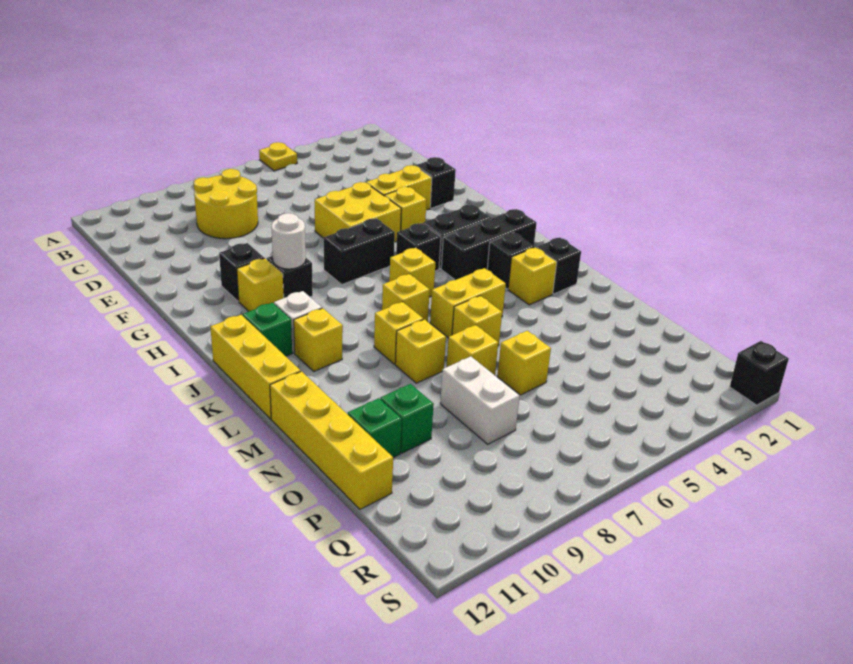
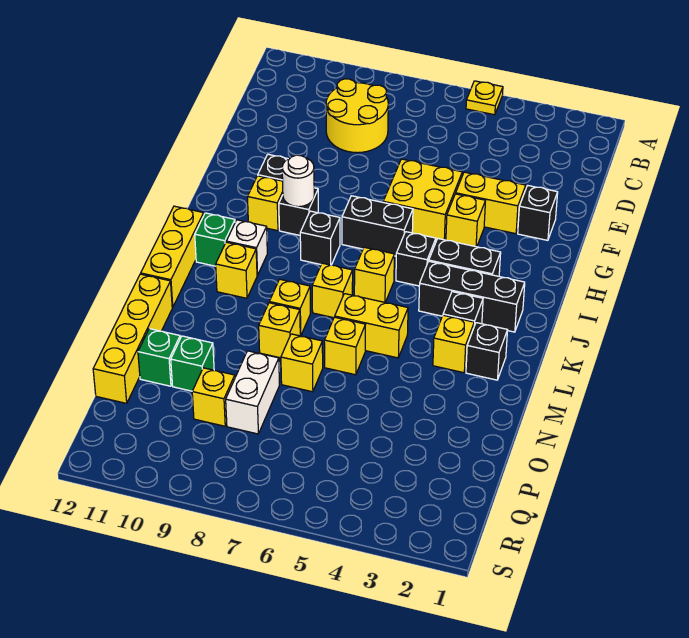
yellow brick O6 level 1 -> yellow brick P9 level 1
black brick S1 level 1 -> black brick I8 level 1

